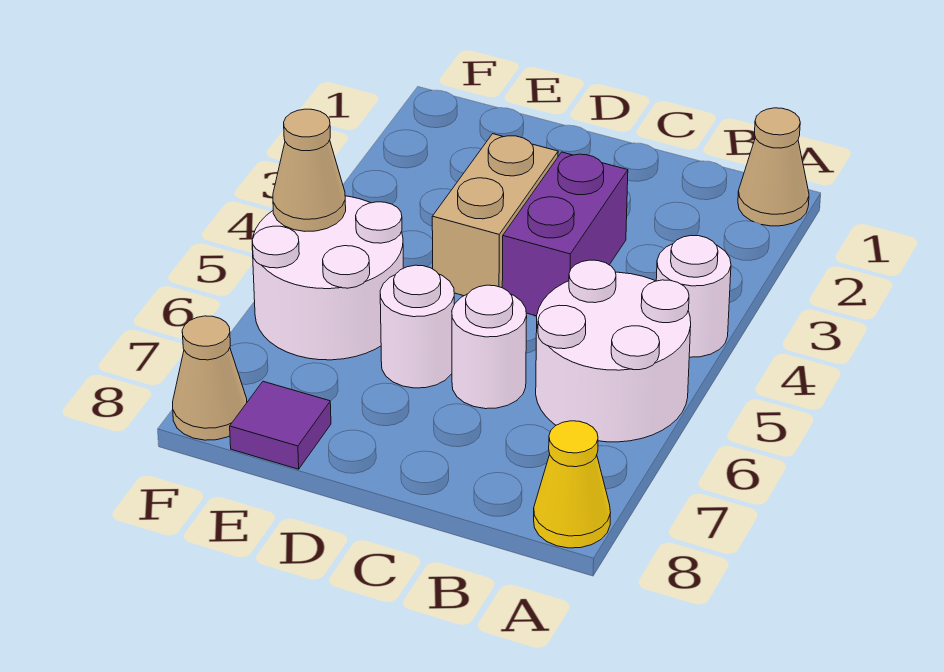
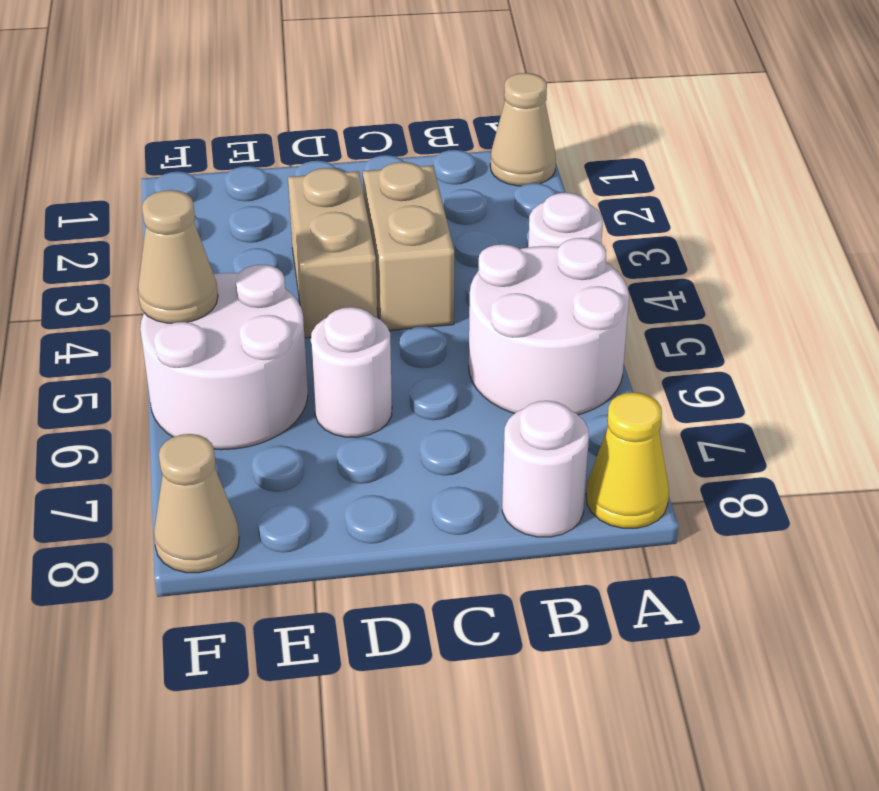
purple brick C3:C4 level 1 -> tan brick C3:C4 level 1
white round brick C6 level 1 -> white round brick B8 level 1
purple tile E8 level 1 -> none

